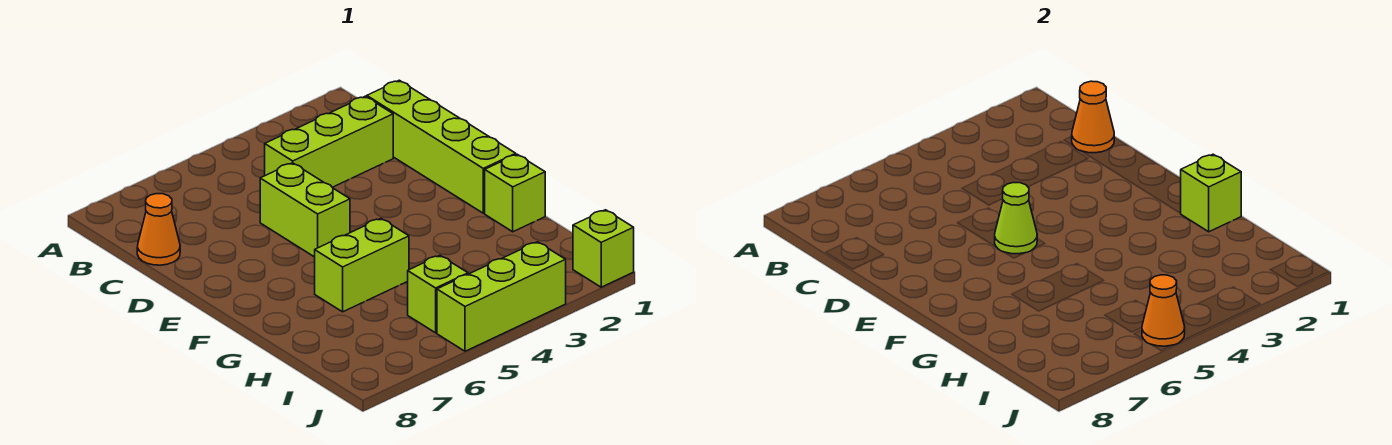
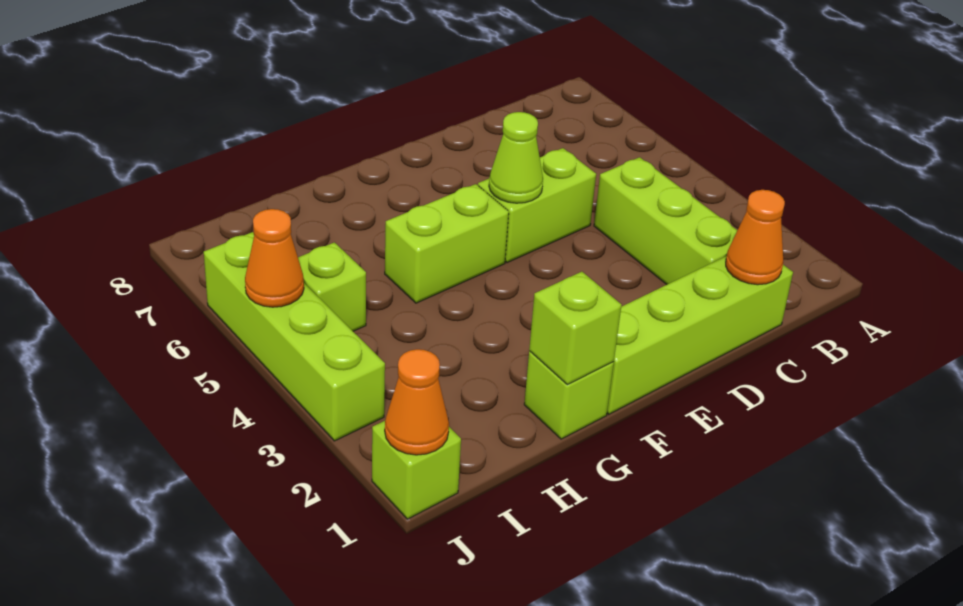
orange cone C8 level 1 -> orange cone J1 level 2
lime brick G5:G6 level 1 -> lime brick F5:G5 level 1
lime brick J3:J5 level 1 -> lime brick J3:J6 level 1

